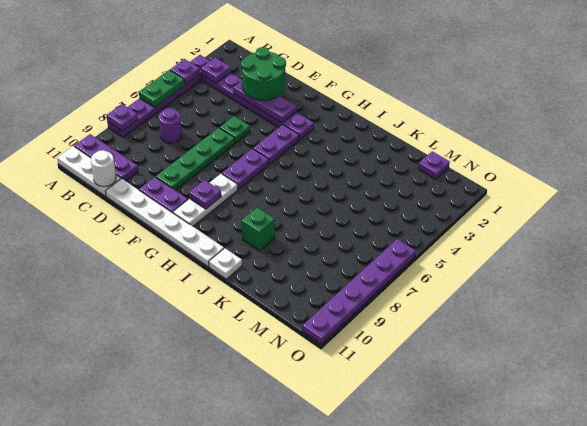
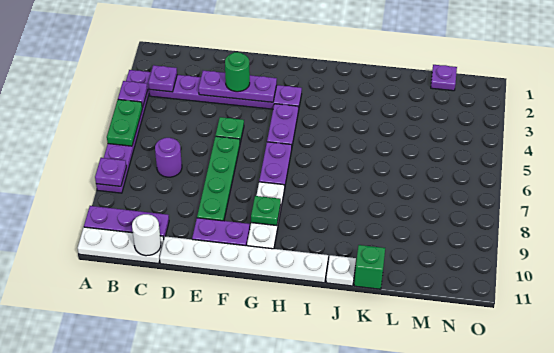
green round brick D2:E3 level 3 -> green round brick E3 level 3
purple plate G9 level 2 -> green plate G9 level 2
green brick J9 level 1 -> green brick K11 level 1
purple plate O6:O11 level 1 -> none

